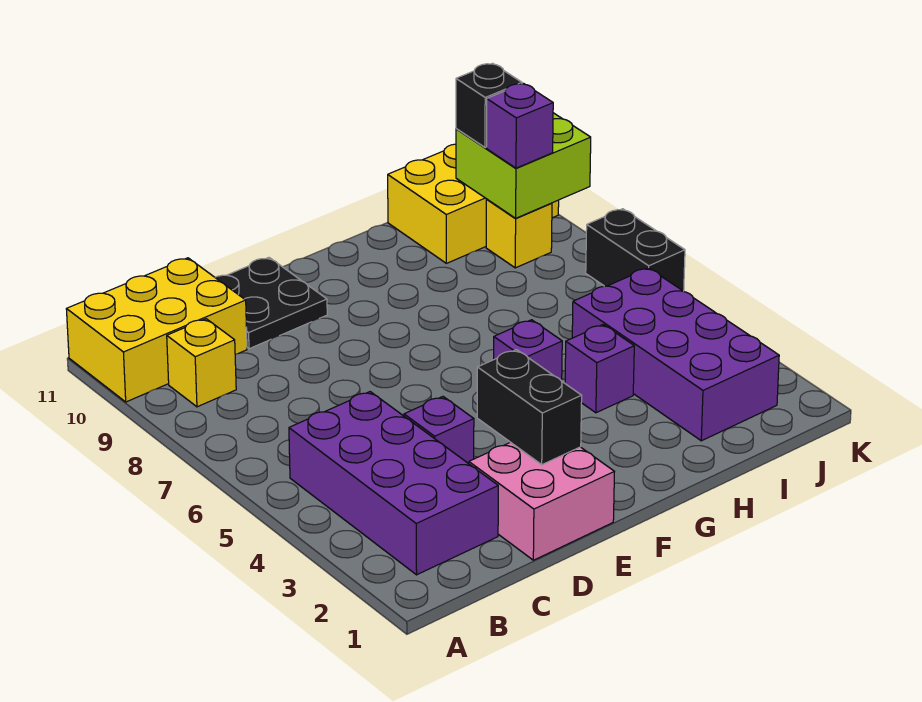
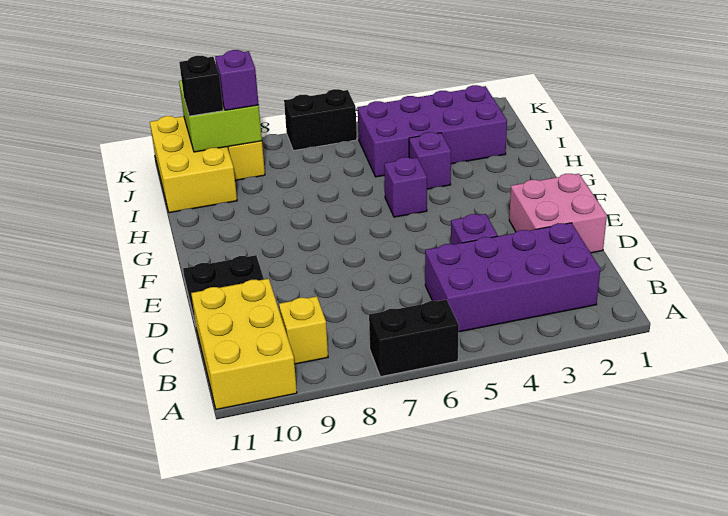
black brick E2:E3 level 2 -> black brick A6:A7 level 1

